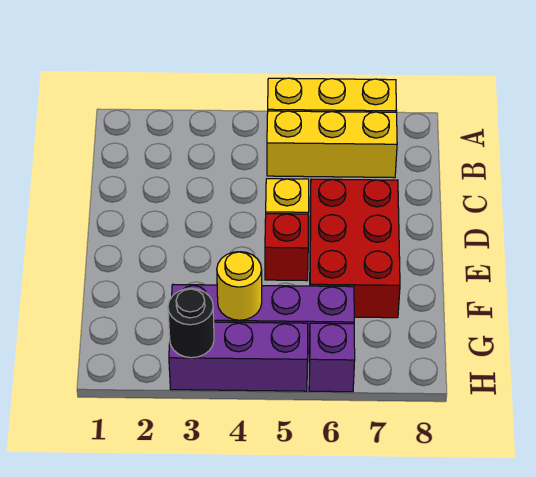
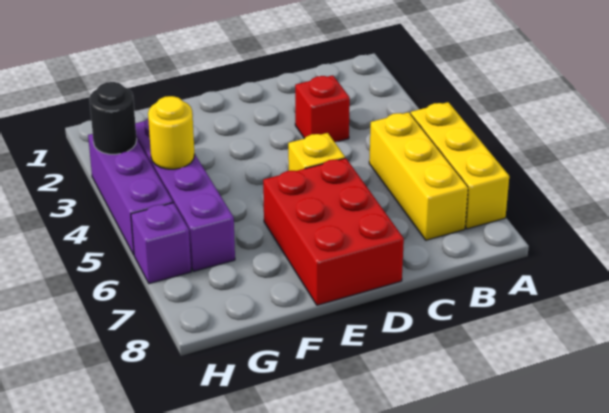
red brick D6:F7 level 1 -> red brick D6:E8 level 1
red brick E5 level 1 -> red brick C3 level 1

